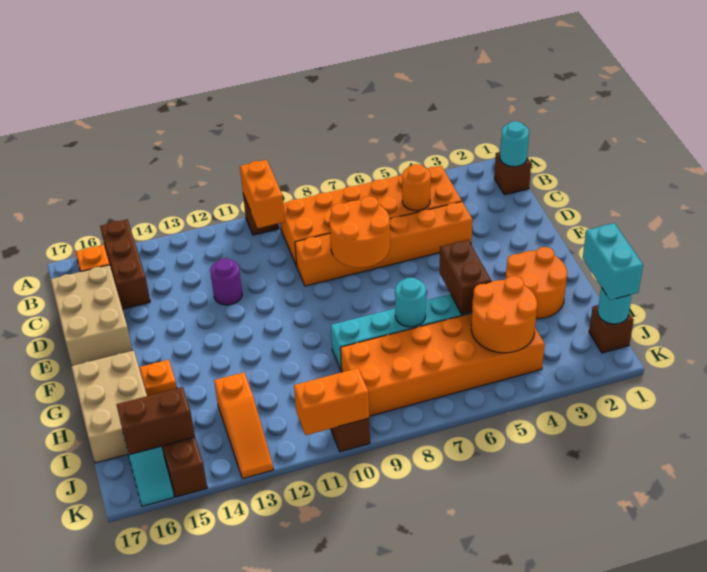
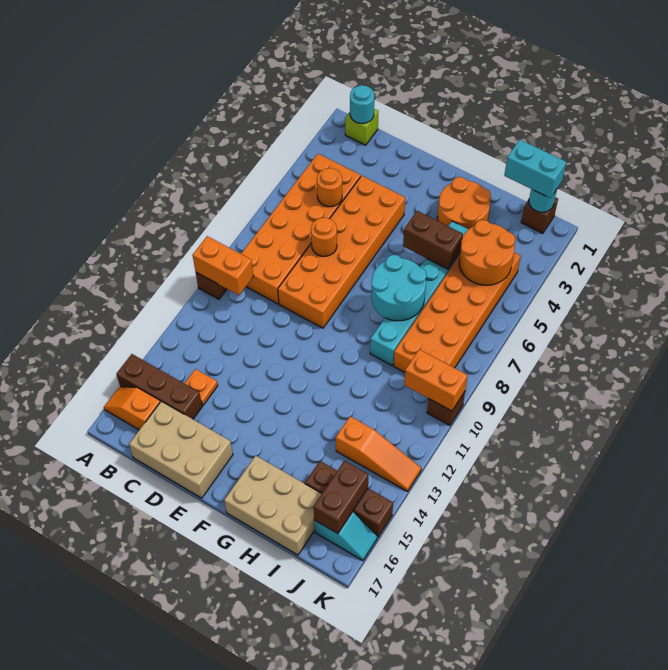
brown brick B1 level 1 -> lime brick B1 level 1
orange brick D4:D9 level 1 -> orange brick D4:E9 level 1
orange round brick D7:E8 level 2 -> orange round brick D7 level 2
purple round brick D12 level 1 -> none
orange plate G15 level 1 -> orange plate C14 level 1
cyan round brick H7 level 2 -> cyan round brick G7:H8 level 2
orange brick K10:K11 level 2 -> orange brick J10:K10 level 2

